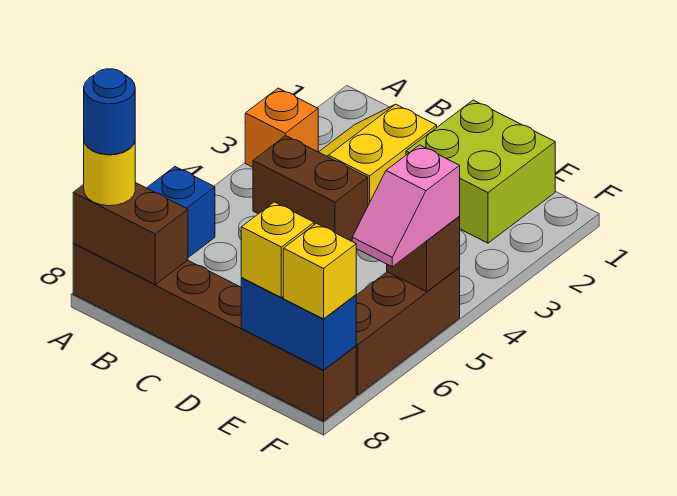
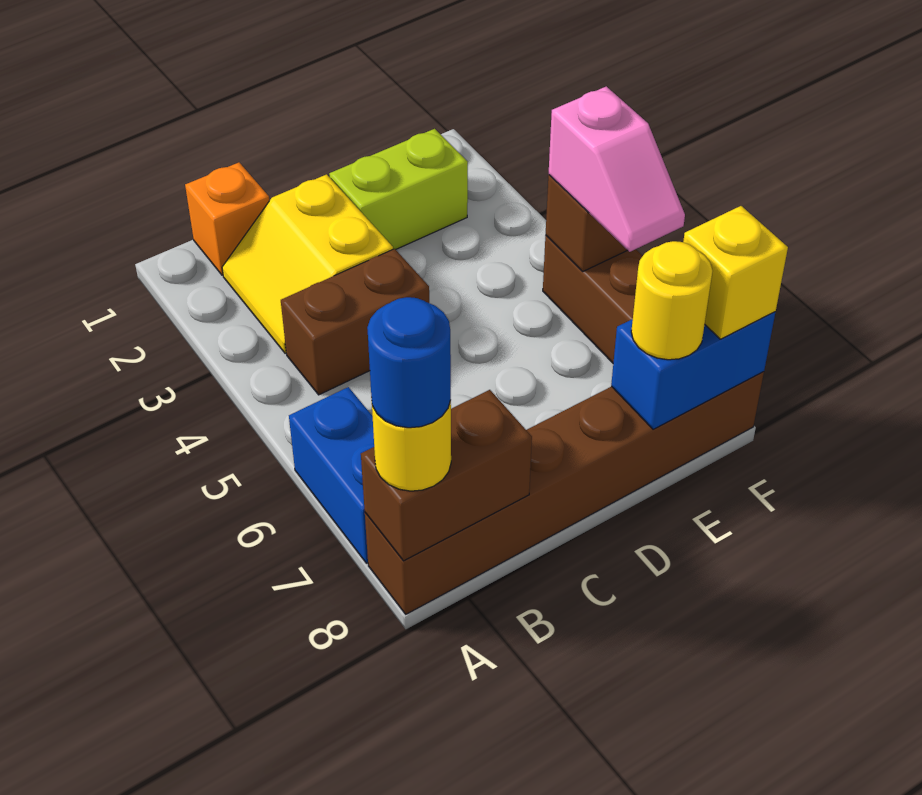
orange brick A3 level 1 -> orange brick B1 level 1
lime brick D1:E2 level 1 -> lime brick D2:E2 level 1
yellow brick E8 level 3 -> yellow round brick E8 level 3

